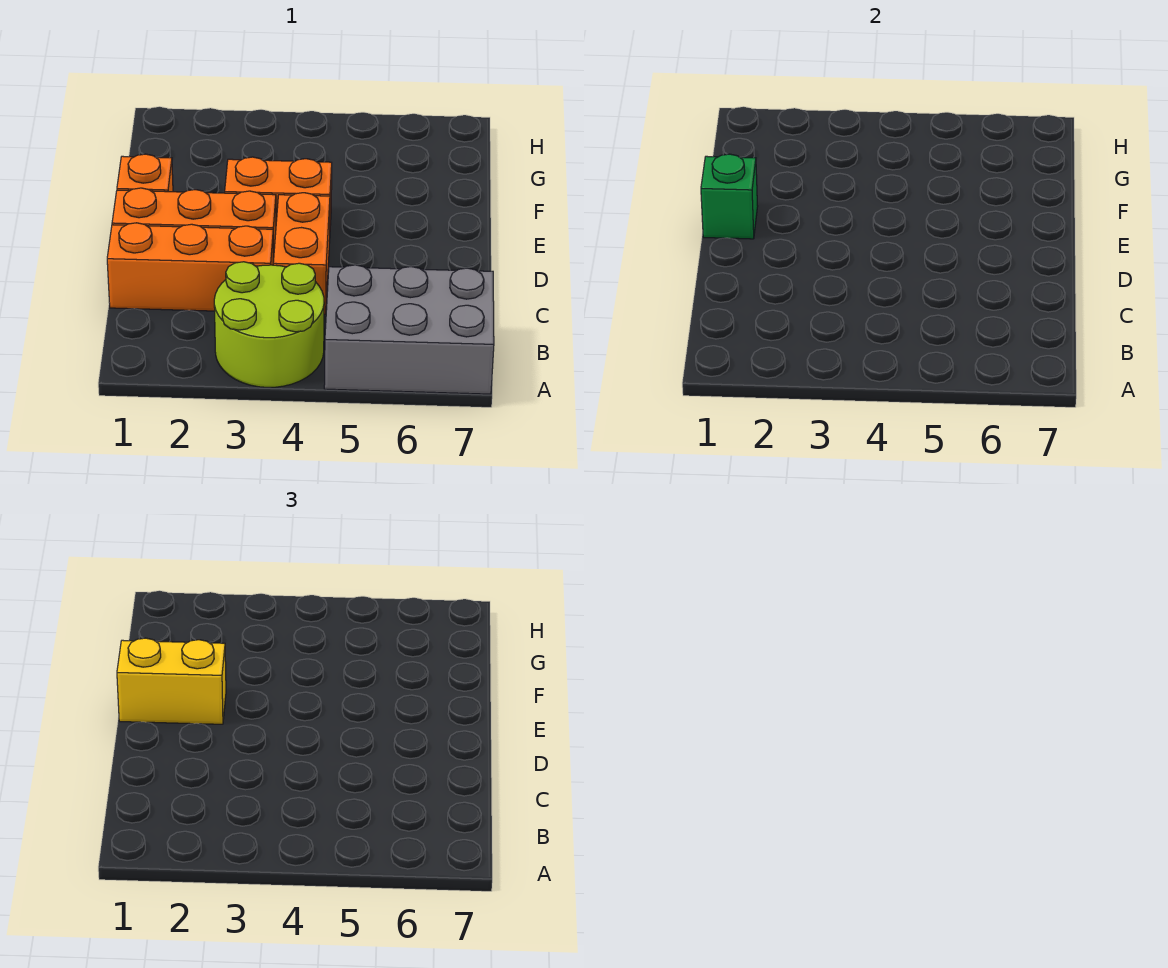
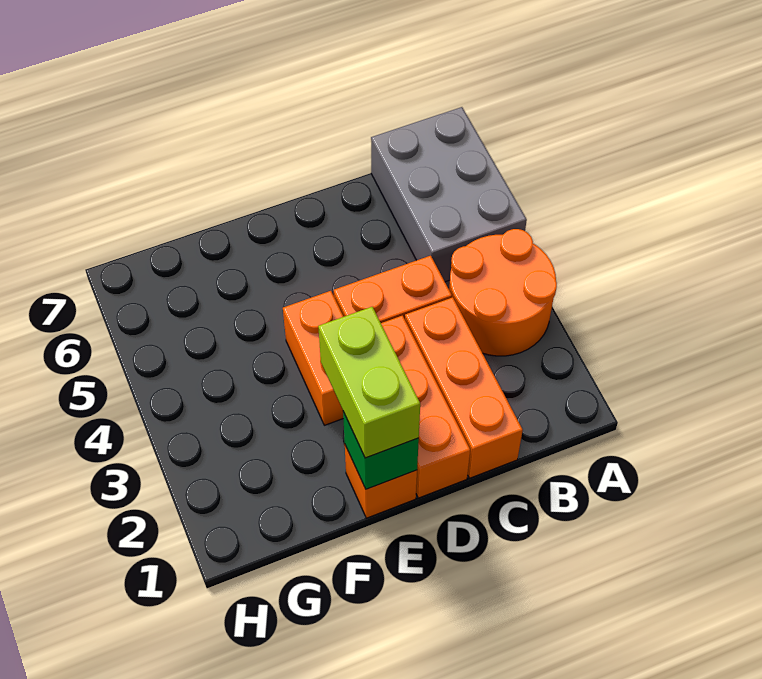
lime round brick A3:B4 level 1 -> orange round brick A3:B4 level 1
yellow brick E1:E2 level 3 -> lime brick E1:E2 level 3

